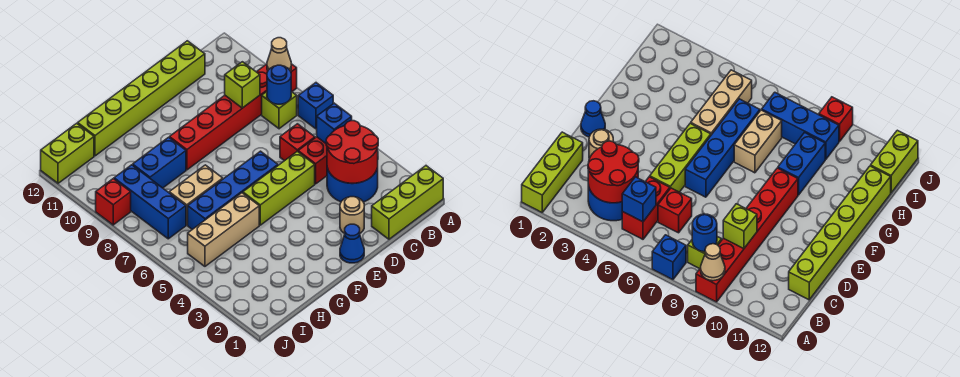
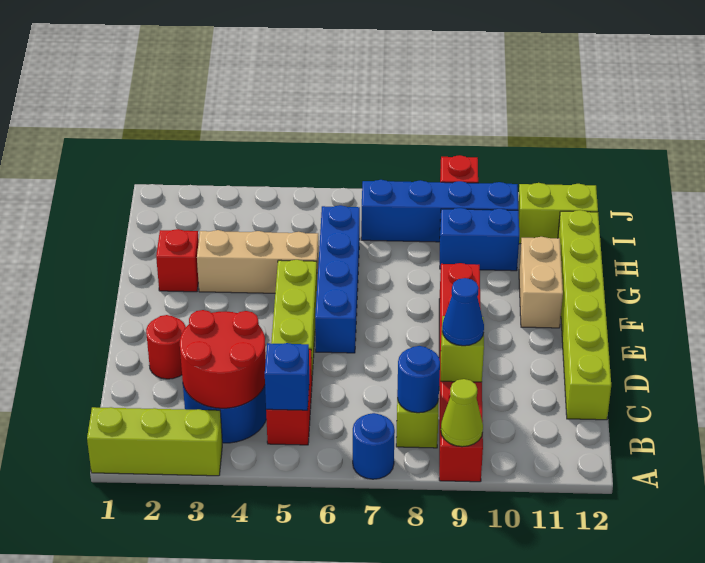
lime brick A1:C1 level 1 -> lime brick A1:A3 level 1
blue brick A7 level 1 -> blue round brick A7 level 1
tan cone A9 level 2 -> lime cone A9 level 2
red brick C6 level 1 -> red brick G2 level 1
tan round brick D2 level 1 -> red round brick D2 level 1
blue cone E1 level 1 -> blue cone C9 level 3
tan brick G5:I5 level 1 -> tan brick G3:G5 level 1
tan brick G7:H7 level 1 -> tan brick F11:G11 level 1
blue brick G9:H9 level 1 -> blue brick H9:H10 level 1
blue brick I7:I9 level 1 -> blue brick I7:I10 level 1
lime brick I12:J12 level 1 -> lime brick I11:I12 level 1

